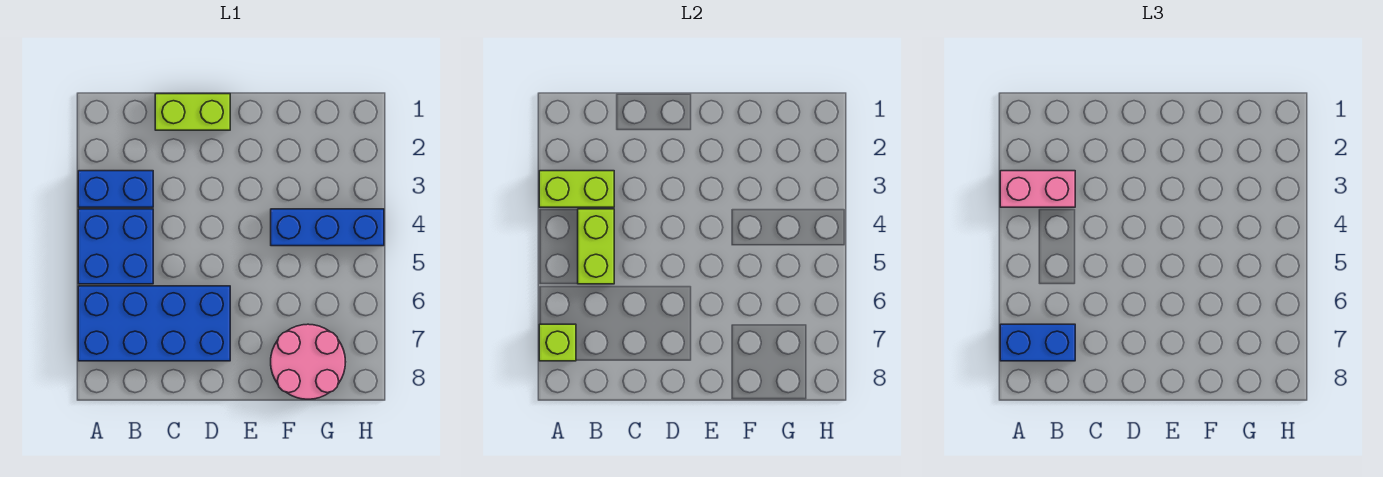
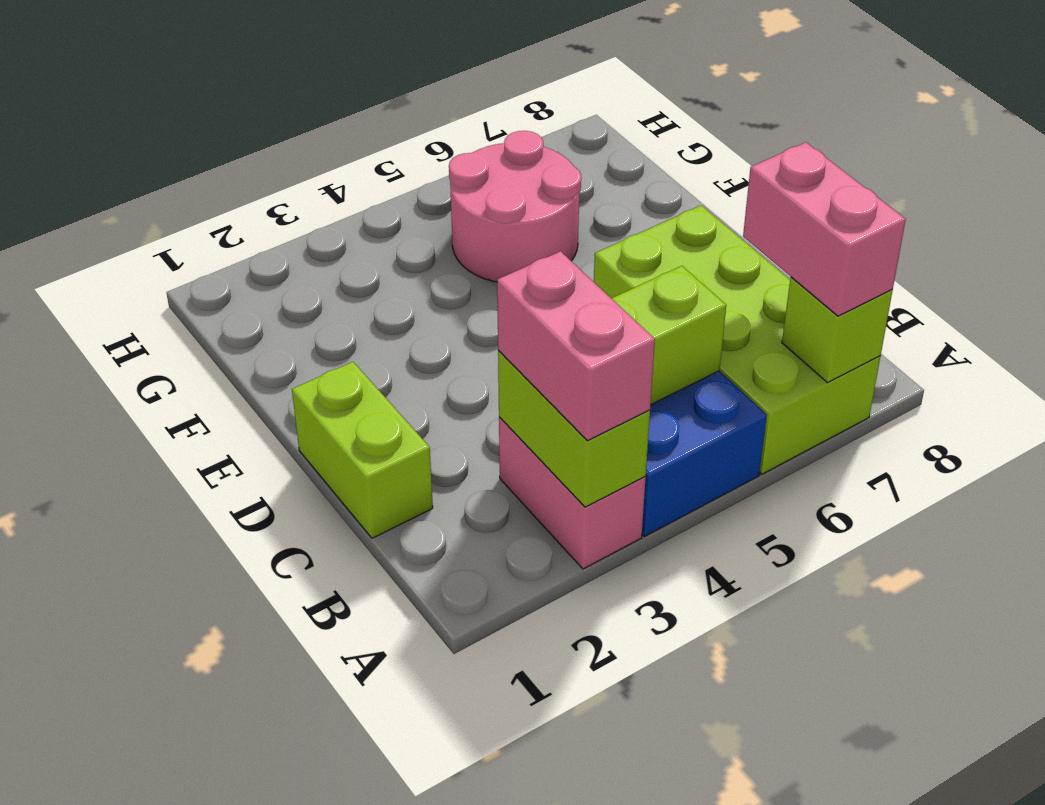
blue brick A3:B3 level 1 -> pink brick A3:B3 level 1
blue brick A6:D7 level 1 -> lime brick A6:D7 level 1
blue brick A7:B7 level 3 -> pink brick A7:B7 level 3
blue brick F4:H4 level 1 -> none
pink round brick F7:G8 level 1 -> pink round brick F5:G6 level 1

